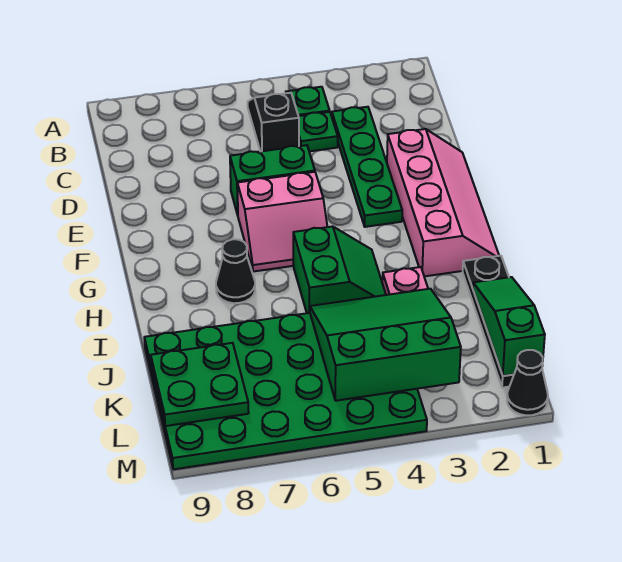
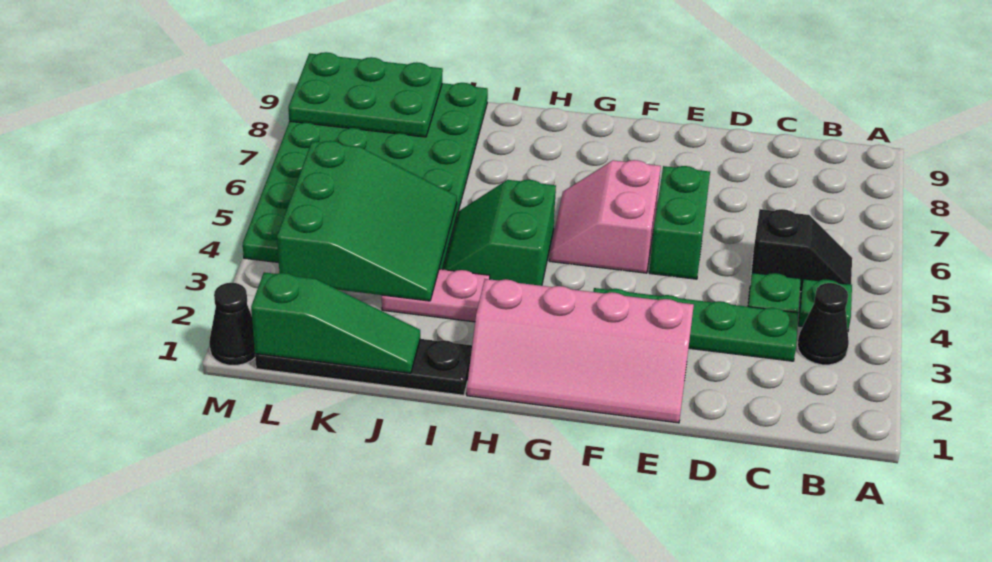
green slope H4:I5 level 1 top 5 -> green slope H4:I5 level 1 top H
black cone H7 level 1 -> black cone B3 level 1
green plate K8:L9 level 2 -> green plate K8:M9 level 2

